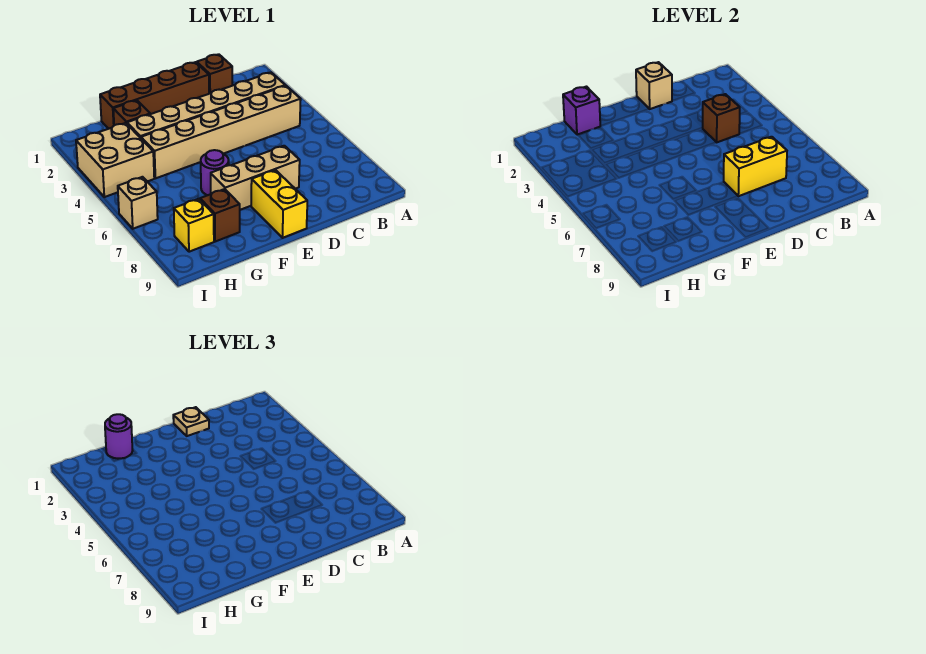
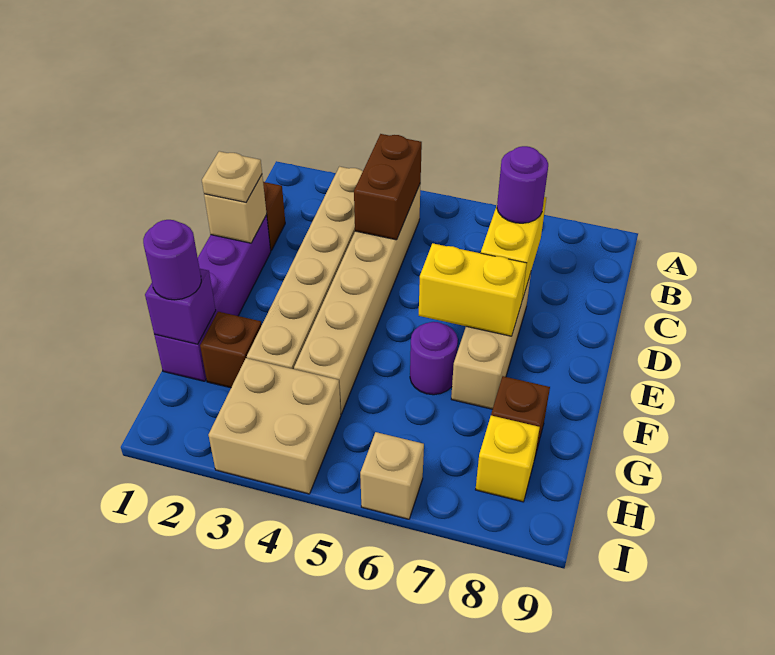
brown brick C4 level 2 -> brown brick B4:C4 level 2
none -> purple round brick C7 level 3
brown brick D1:G1 level 1 -> purple brick D1:G1 level 1
yellow brick E8:E9 level 1 -> yellow brick E6:E7 level 2

